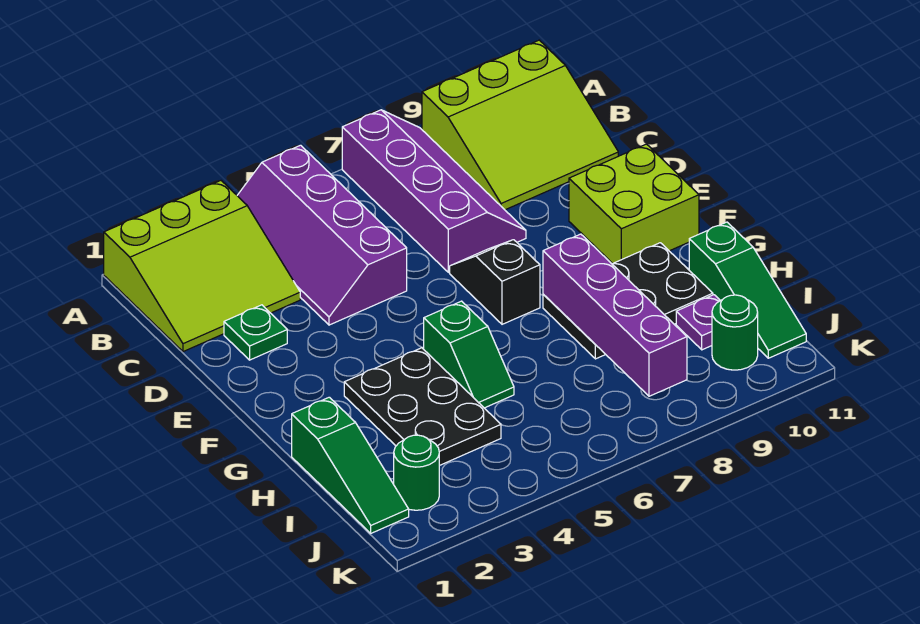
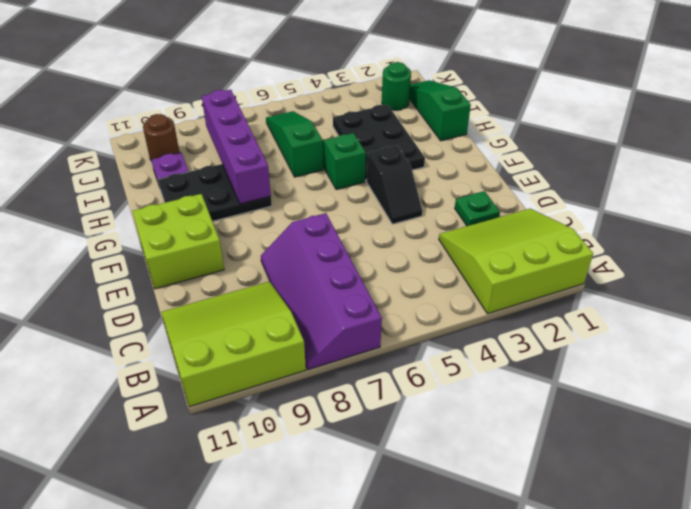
purple slope A4:D5 level 1 top 5 -> none
black slope E7:F7 level 1 top F -> black slope E4:F4 level 1 top F
green slope H11:J11 level 1 top H -> green slope H6:J6 level 1 top H
green round brick J10 level 1 -> brown round brick J10 level 1

